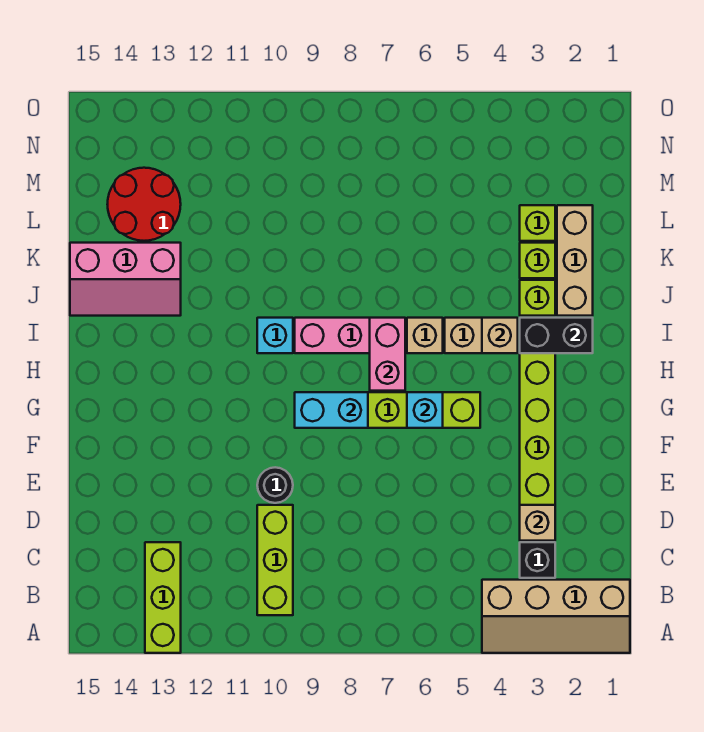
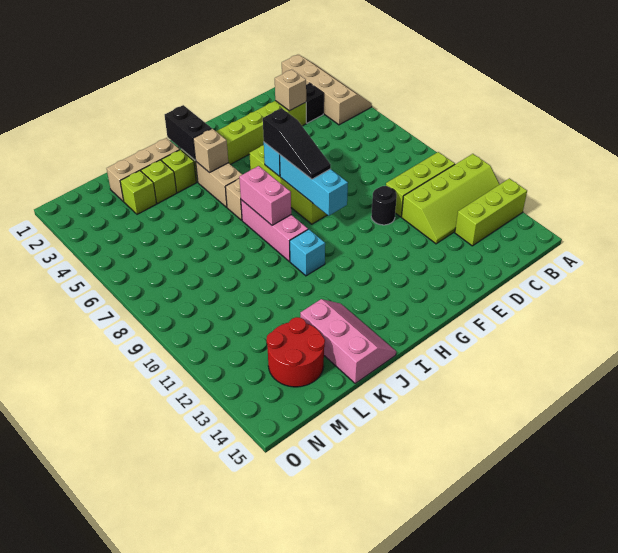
none -> lime slope A11:D12 level 1 top 11
none -> black slope G6:G8 level 3 top 6
cyan brick G8:G9 level 2 -> cyan brick G7:G9 level 2
pink brick H7:I7 level 2 -> pink brick I7:I8 level 2

